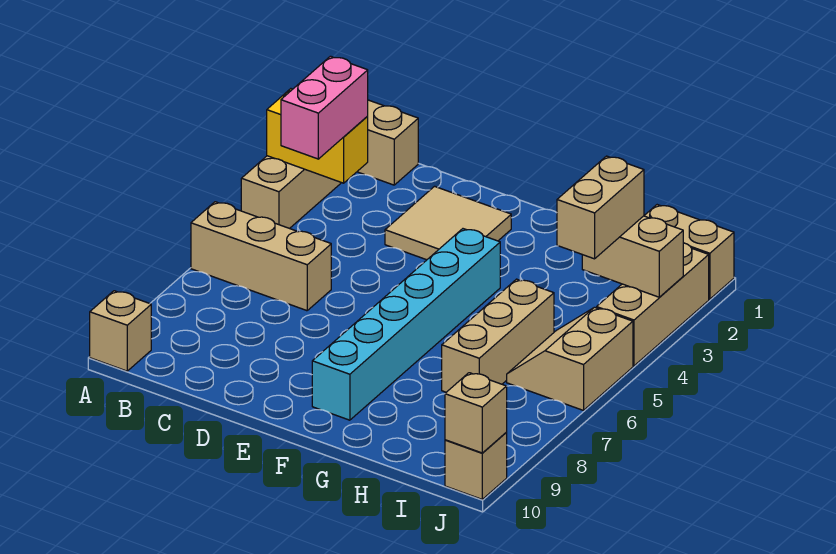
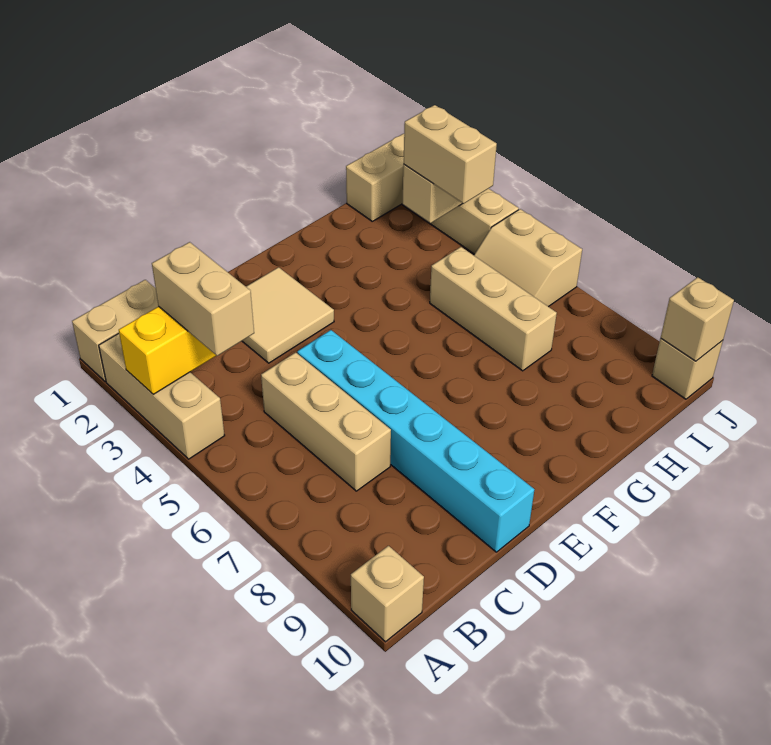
tan brick A6:C6 level 1 -> tan brick C5:C7 level 1
pink brick B3:B4 level 3 -> tan brick B3:B4 level 3
cyan brick F4:F9 level 1 -> cyan brick D5:D10 level 1

